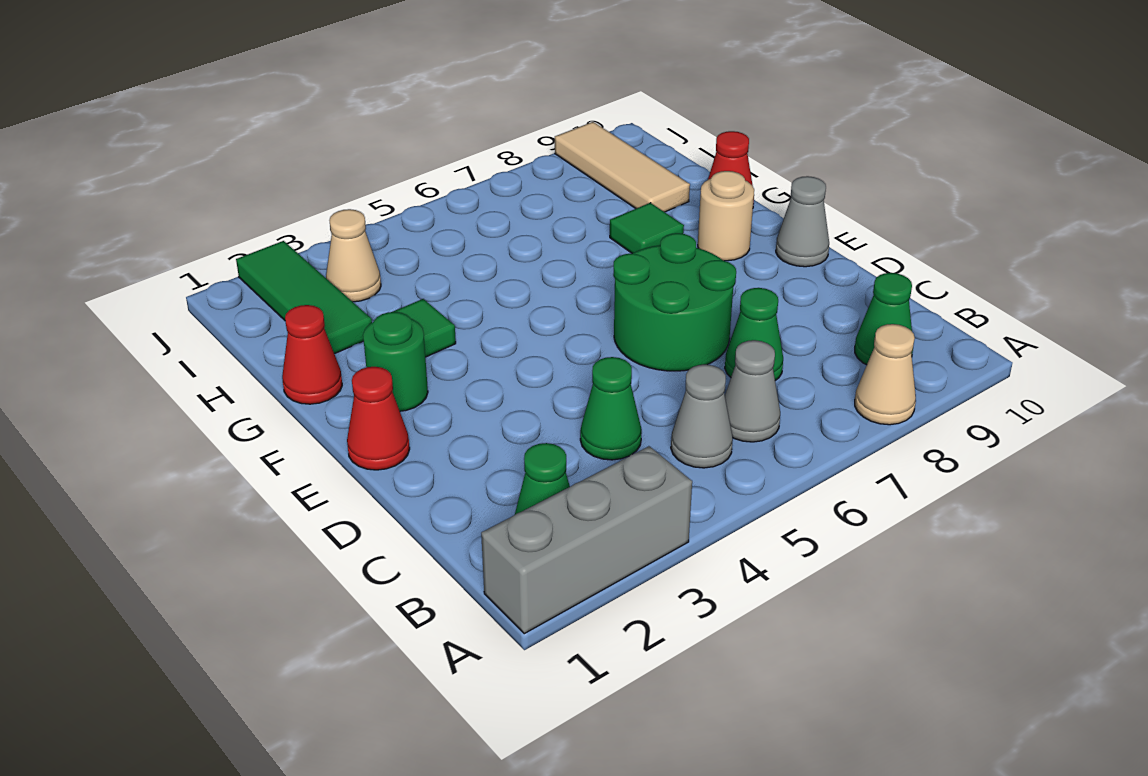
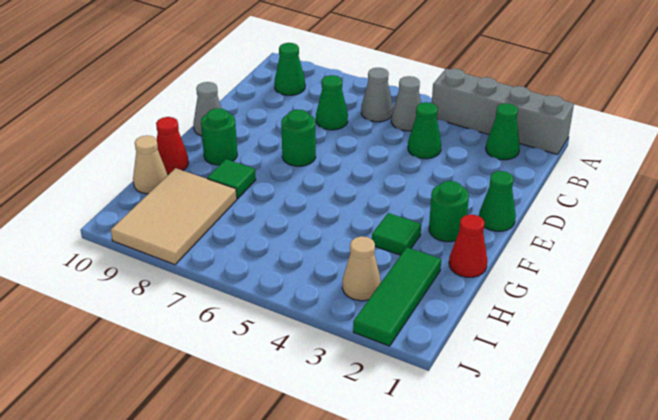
grey brick A1:A3 level 1 -> grey brick A1:A4 level 1
tan cone A8 level 1 -> tan cone H10 level 1
green round brick D6:E7 level 1 -> green round brick E7 level 1
red cone E1 level 1 -> green cone E1 level 1
tan round brick F9 level 1 -> green round brick F9 level 1
tan tile H9:J9 level 1 -> tan tile H8:J9 level 1

